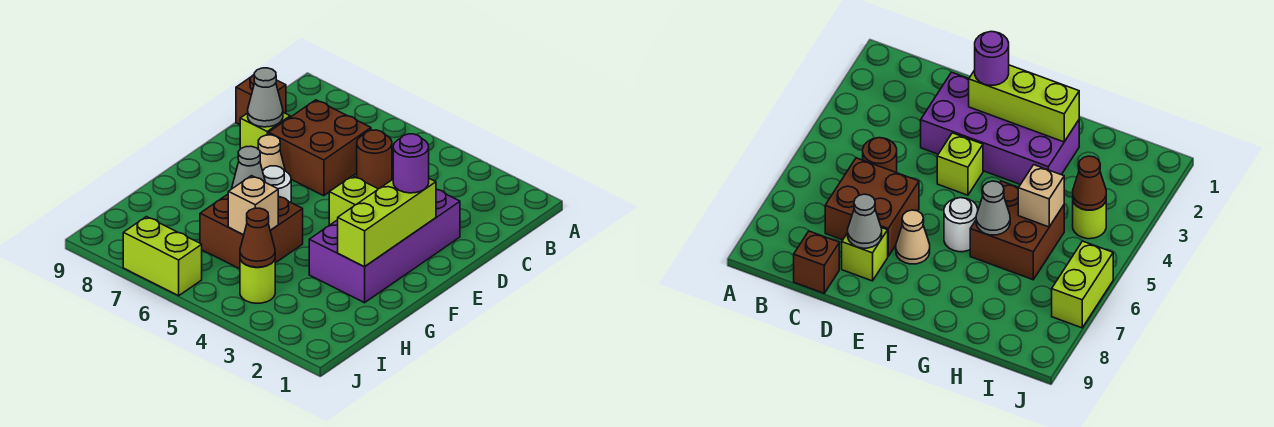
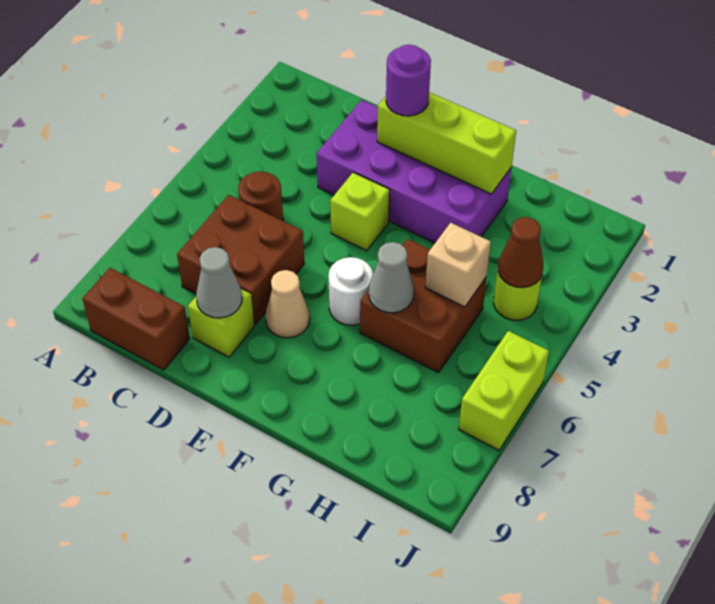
brown brick C9 level 1 -> brown brick B9:C9 level 1

